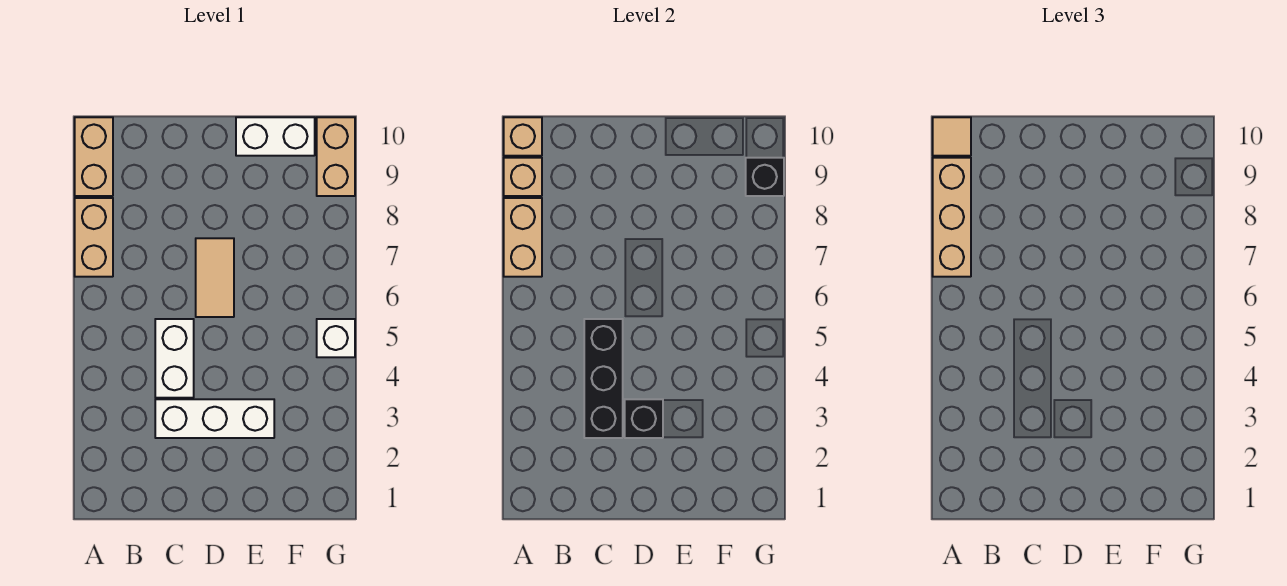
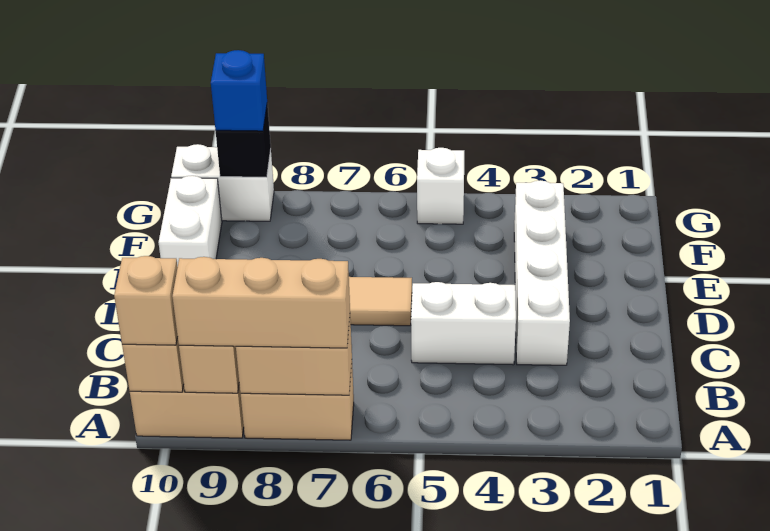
tan tile A10 level 3 -> tan brick A10 level 3
white brick C3:E3 level 1 -> white brick C3:F3 level 1
black brick C3:C5 level 2 -> none
black brick D3 level 2 -> none
tan brick G9:G10 level 1 -> white brick G9:G10 level 1
none -> blue brick G9 level 3

